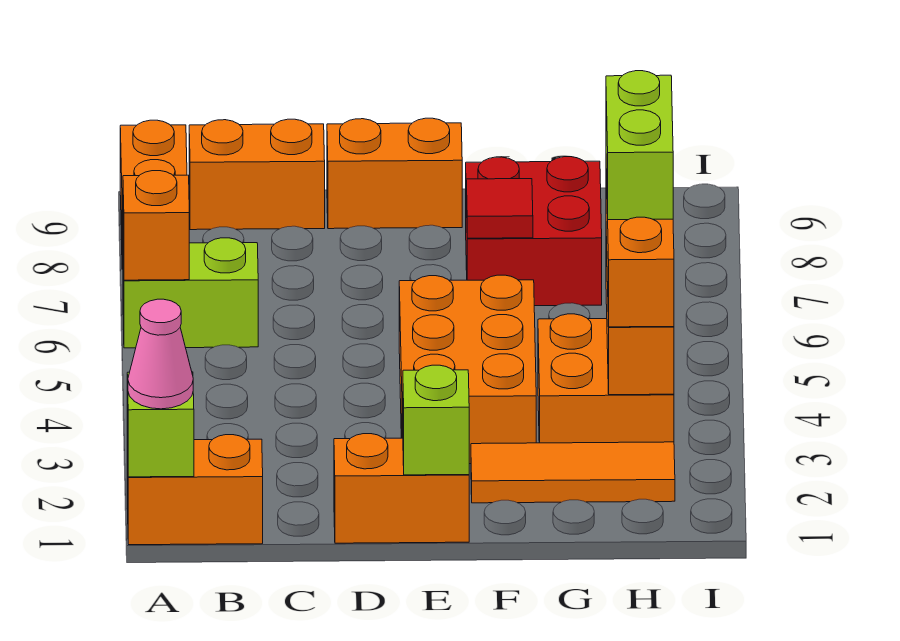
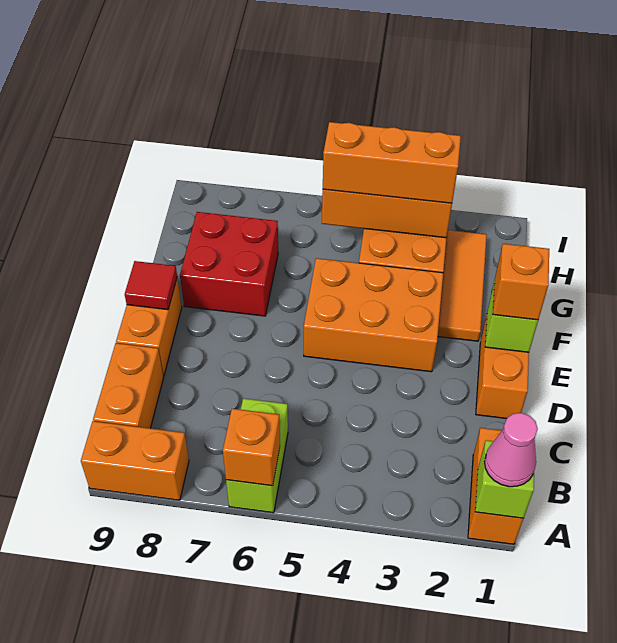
none -> orange brick E1 level 3
red tile F7 level 2 -> red tile E9 level 2
lime brick H4:H5 level 4 -> none

